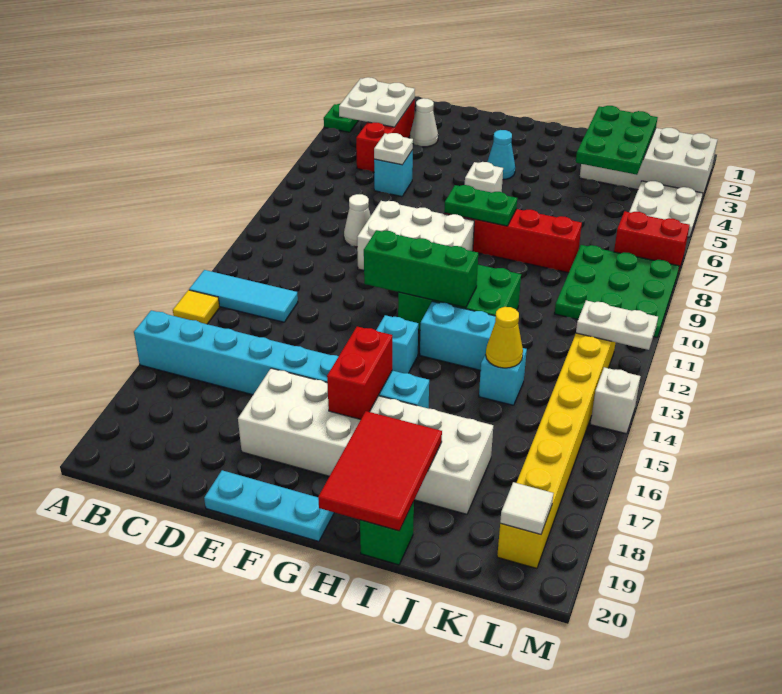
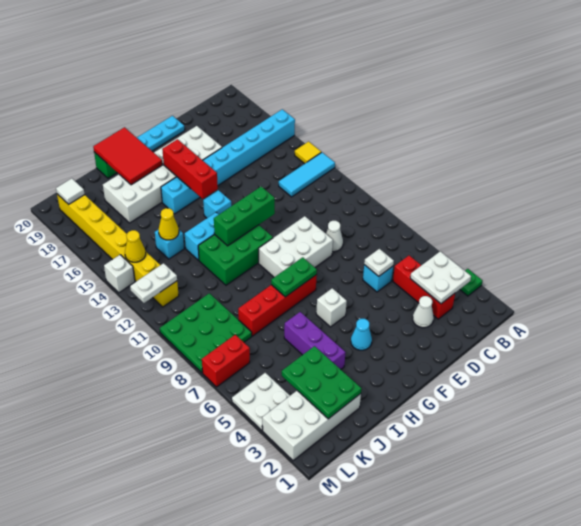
red brick G16:G17 level 2 -> red brick G15:G17 level 2
none -> purple brick I4:I6 level 1
none -> yellow cone L14 level 2

